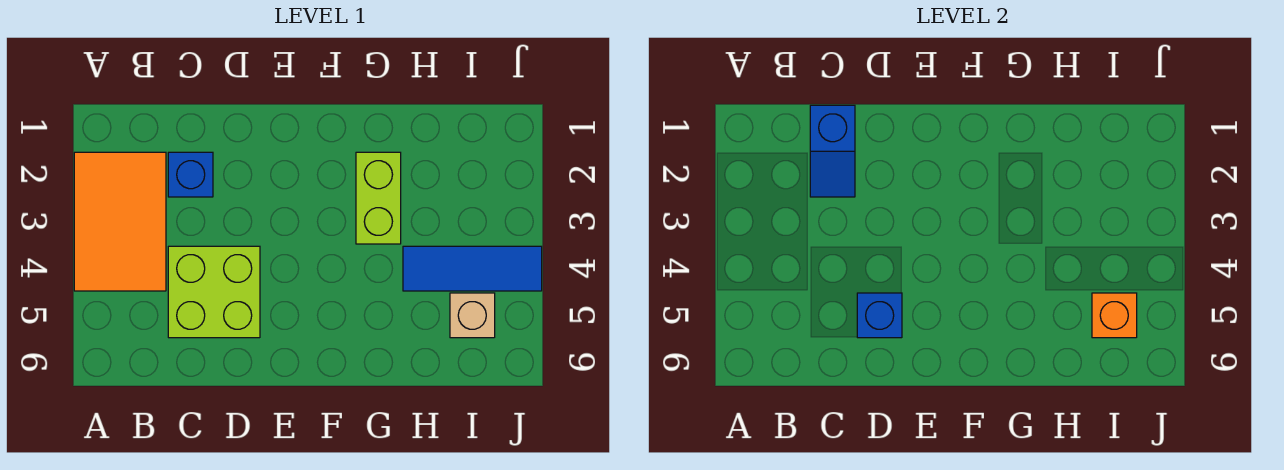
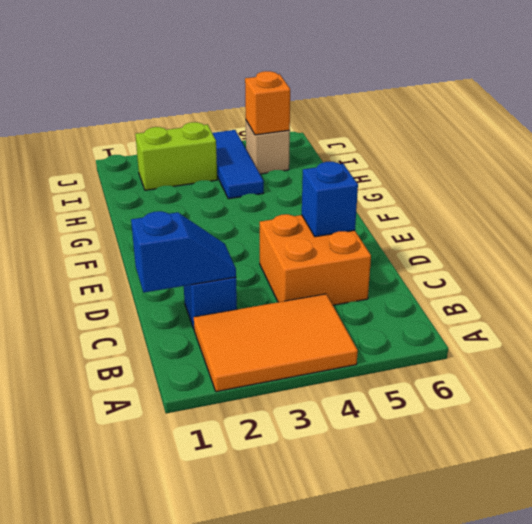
lime brick C4:D5 level 1 -> orange brick C4:D5 level 1
lime brick G2:G3 level 1 -> lime brick I2:I3 level 1

